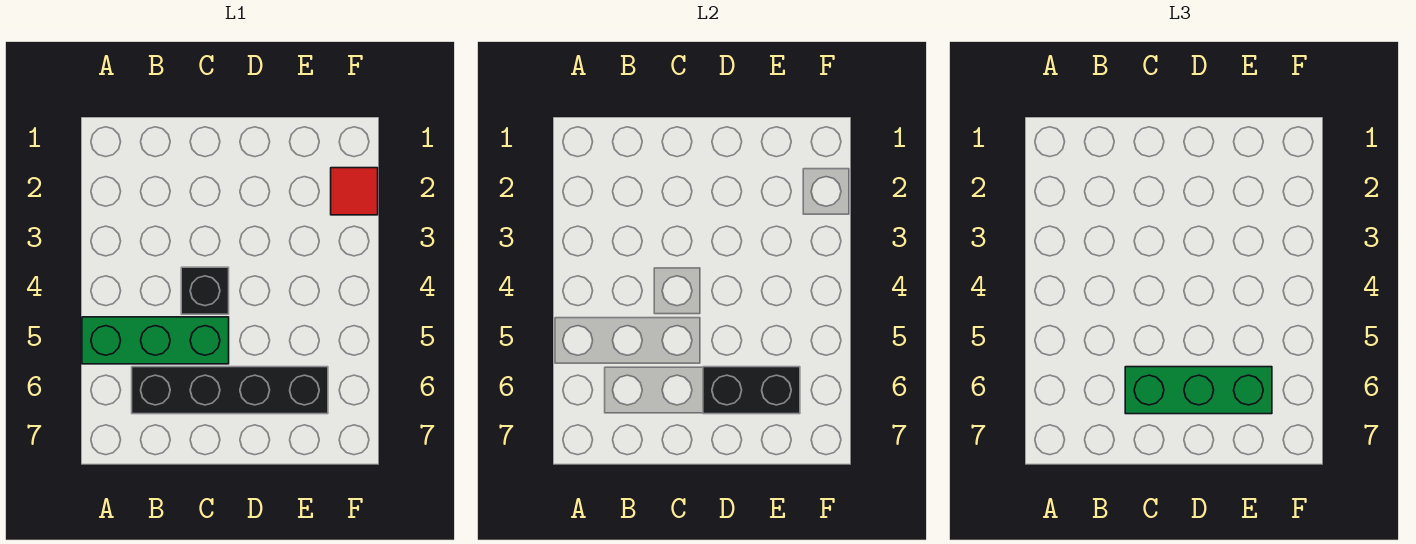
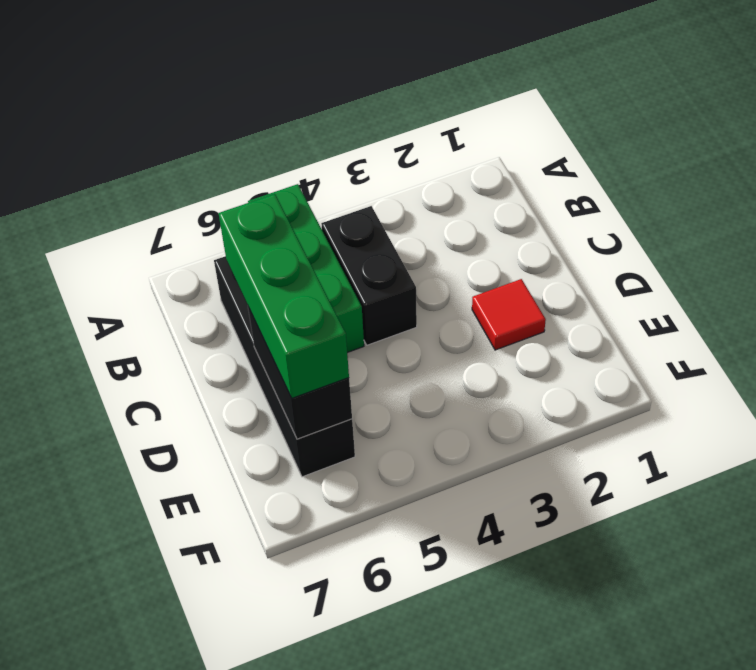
black brick C4 level 1 -> black brick B4:C4 level 1
red tile F2 level 1 -> red tile D2 level 1

